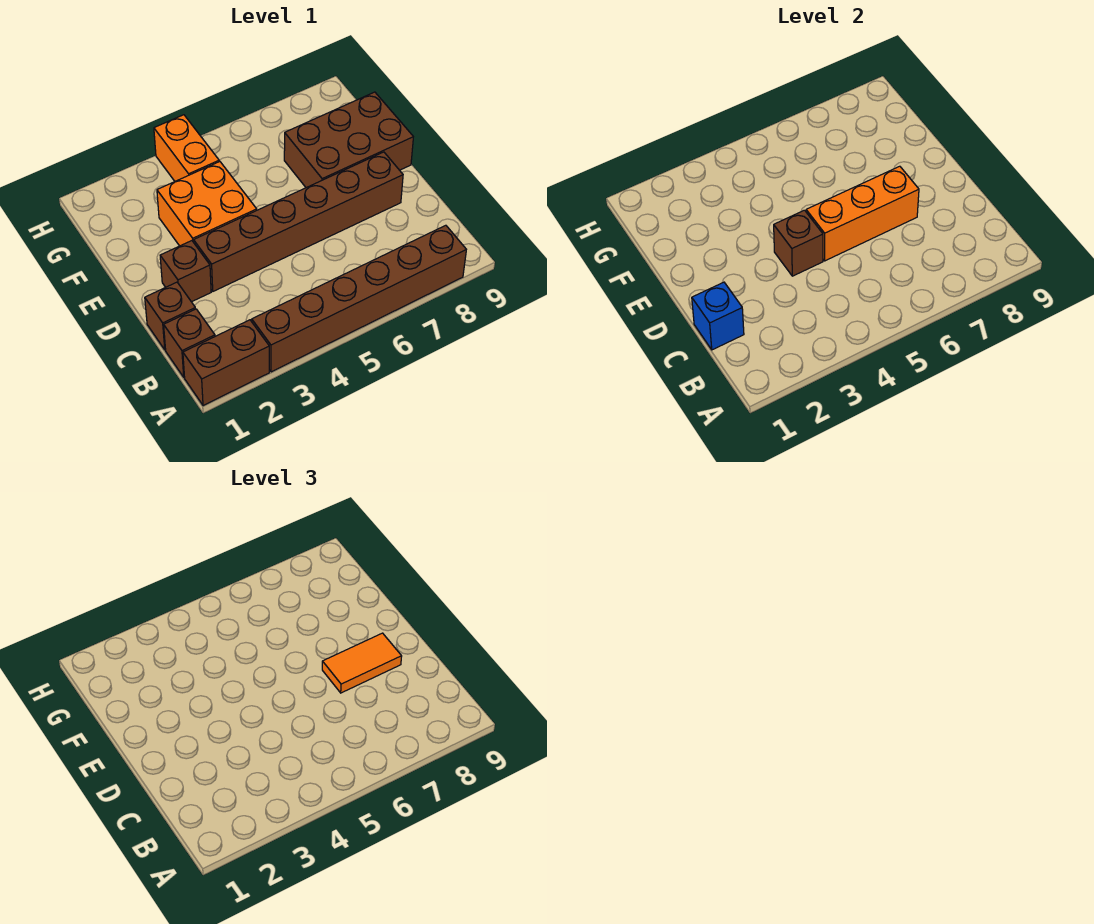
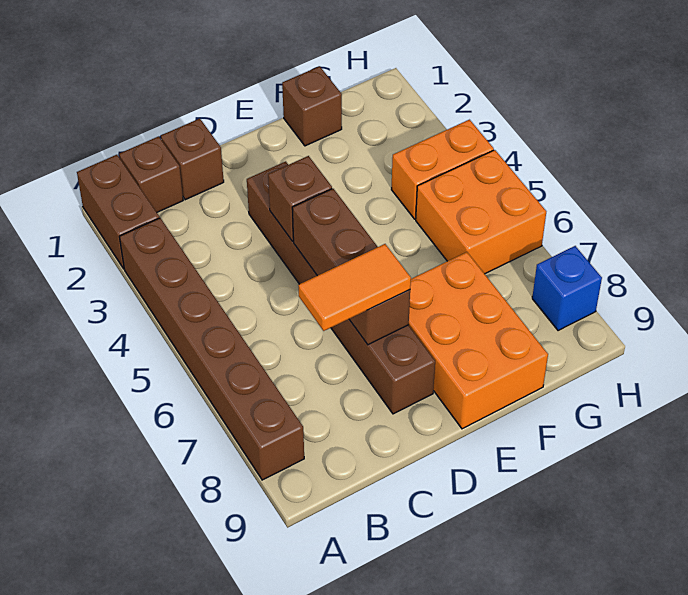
blue brick C1 level 2 -> blue brick H8 level 1
brown brick D2 level 1 -> brown brick F1 level 1
orange brick D5:D7 level 2 -> brown brick D5:D7 level 2
orange tile D7:D8 level 3 -> orange tile C7:D7 level 3
orange brick E3:F4 level 1 -> orange brick G5:H6 level 1
brown brick E7:F9 level 1 -> orange brick E7:F9 level 1

